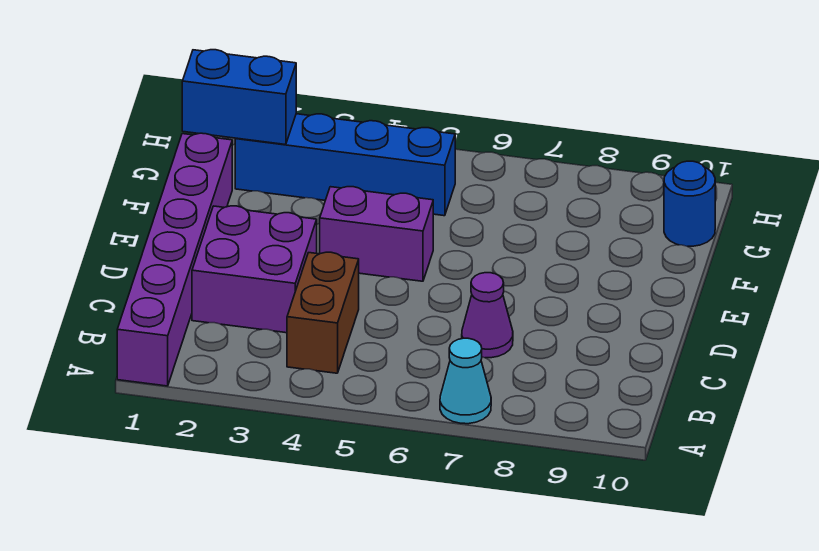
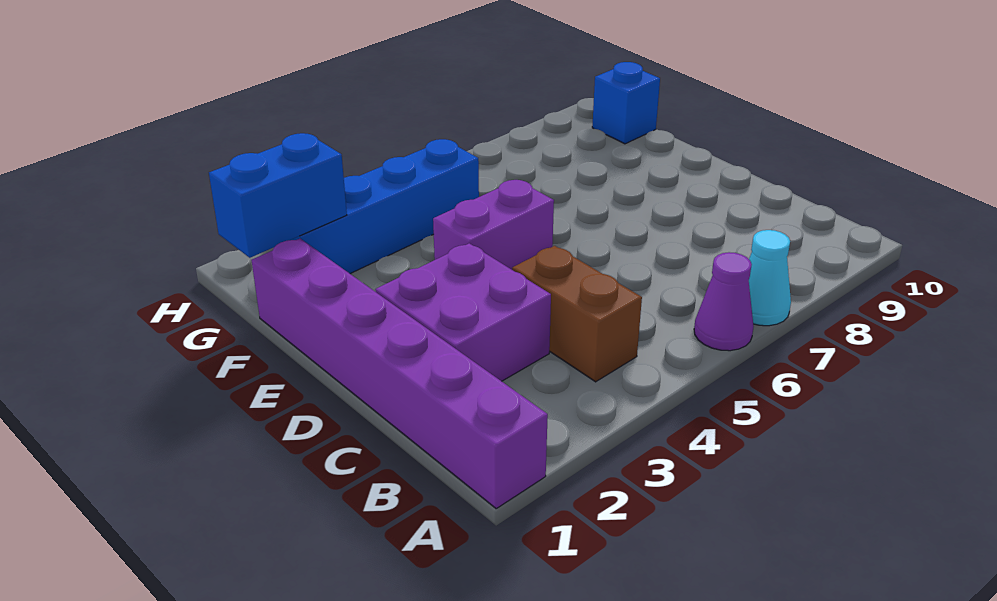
purple cone C7 level 1 -> purple cone A6 level 1
blue round brick G10 level 1 -> blue brick G10 level 1

